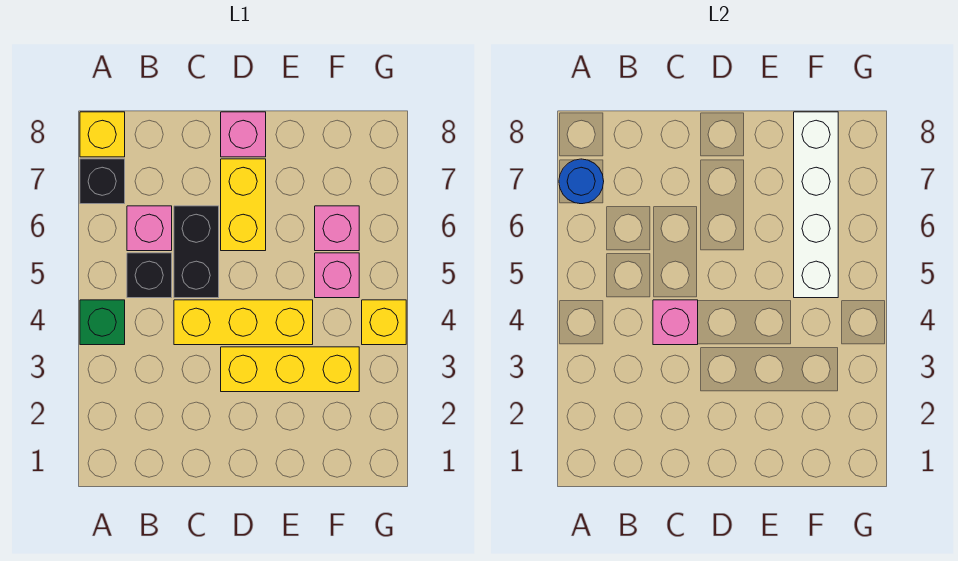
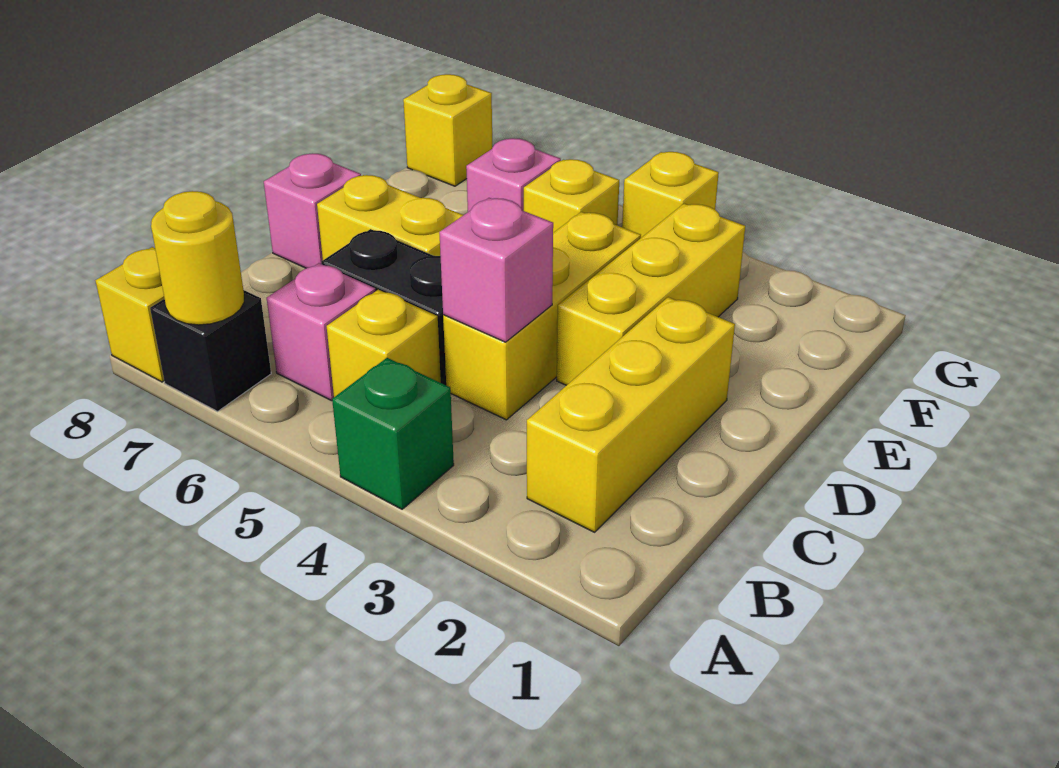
blue round brick A7 level 2 -> yellow round brick A7 level 2
none -> yellow brick B2:D2 level 1
black brick B5 level 1 -> yellow brick B5 level 1
pink brick F5 level 1 -> yellow brick F5 level 1
white brick F5:F8 level 2 -> none
none -> yellow brick G8 level 1

